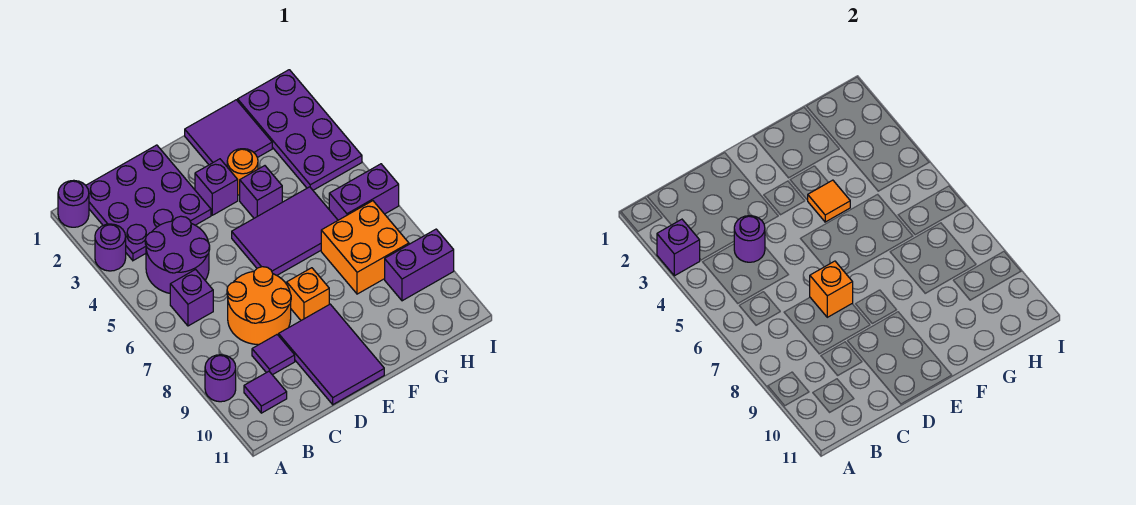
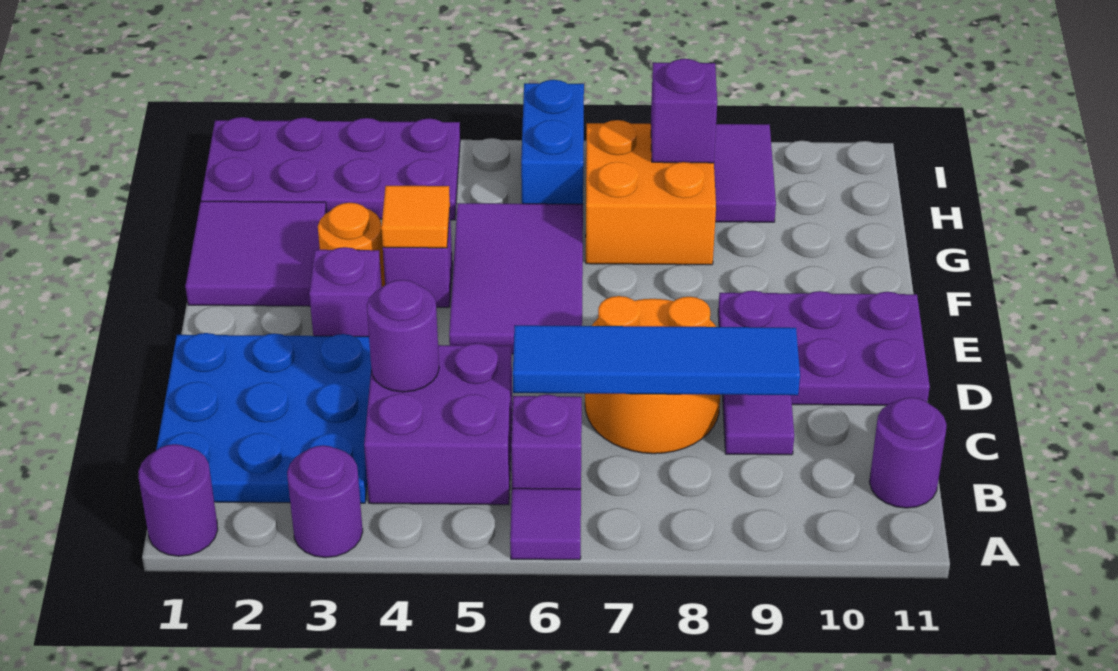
purple brick A3 level 2 -> purple brick H8 level 2
purple round brick A9 level 1 -> purple round brick B11 level 1
purple plate B1:D3 level 1 -> blue plate B1:D3 level 1
purple round brick B4:C5 level 1 -> purple brick B4:C5 level 1
purple tile B10 level 1 -> purple tile A6 level 1
none -> blue tile C6:C9 level 2
orange brick D7 level 2 -> none
purple tile D9:E11 level 1 -> purple plate D9:E11 level 1
orange brick E8 level 1 -> none
purple brick H6:I6 level 1 -> blue brick H6:I6 level 1
purple brick H9:I9 level 1 -> purple tile H9:I9 level 1

